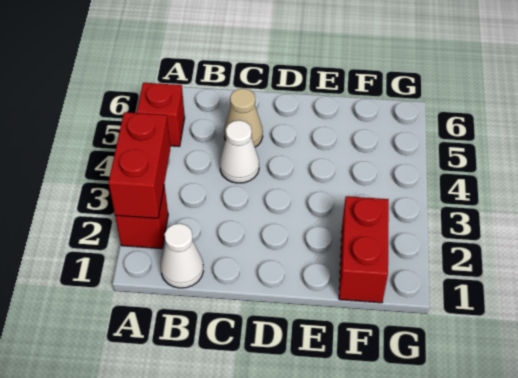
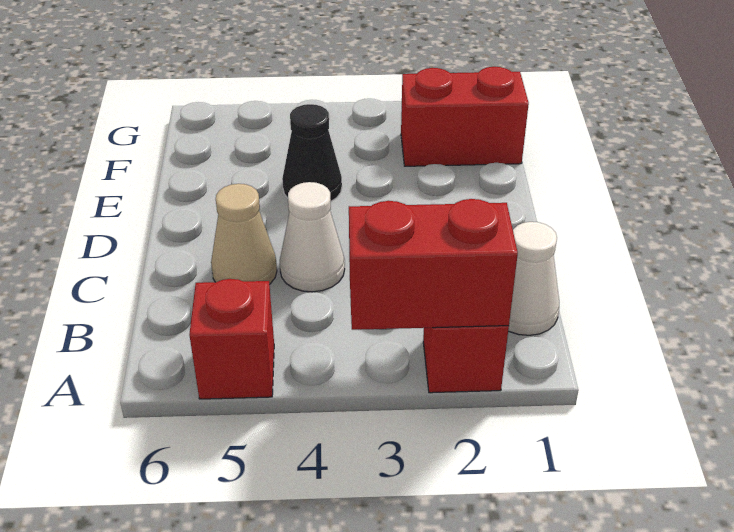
none -> black cone E4 level 1

